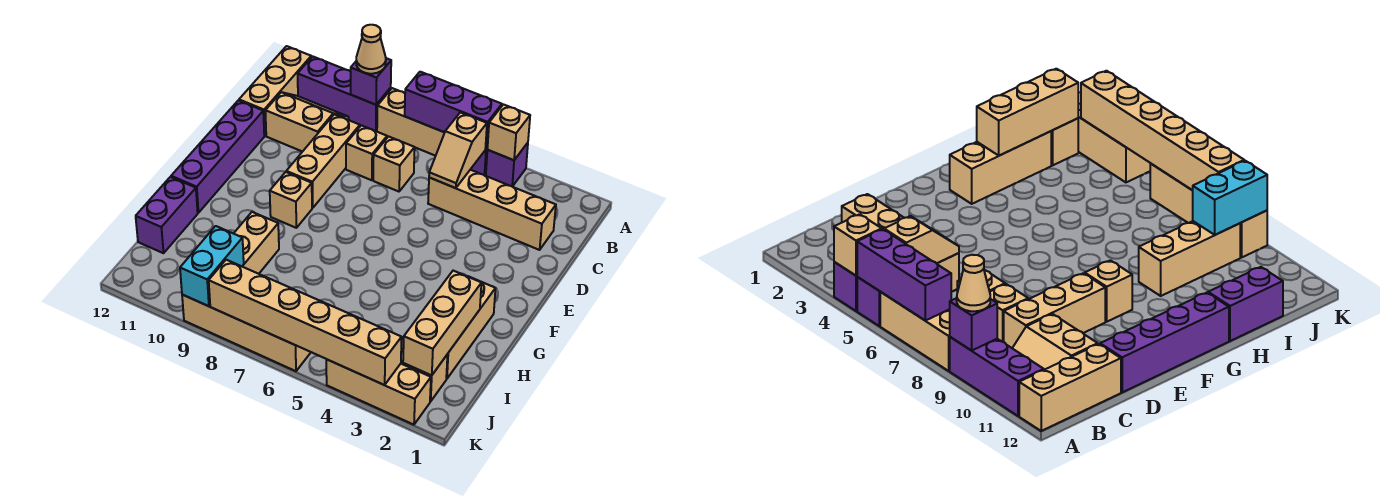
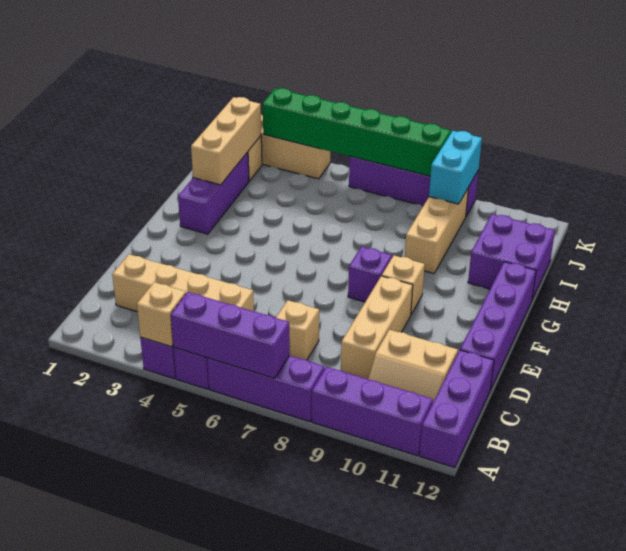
tan brick A6:A8 level 1 -> purple brick A6:A8 level 1
purple brick A9 level 2 -> purple brick F8 level 1
tan cone A9 level 3 -> none
tan brick A12:C12 level 1 -> purple brick A12:C12 level 1
tan slope B5:C5 level 2 top B -> none
tan brick C8 level 1 -> none
tan brick G2:I2 level 1 -> purple brick G2:I2 level 1
purple brick H12:I12 level 1 -> purple brick H11:I12 level 1
tan brick K3:K8 level 2 -> green brick K3:K8 level 2
tan brick K6:K9 level 1 -> purple brick K6:K9 level 1

